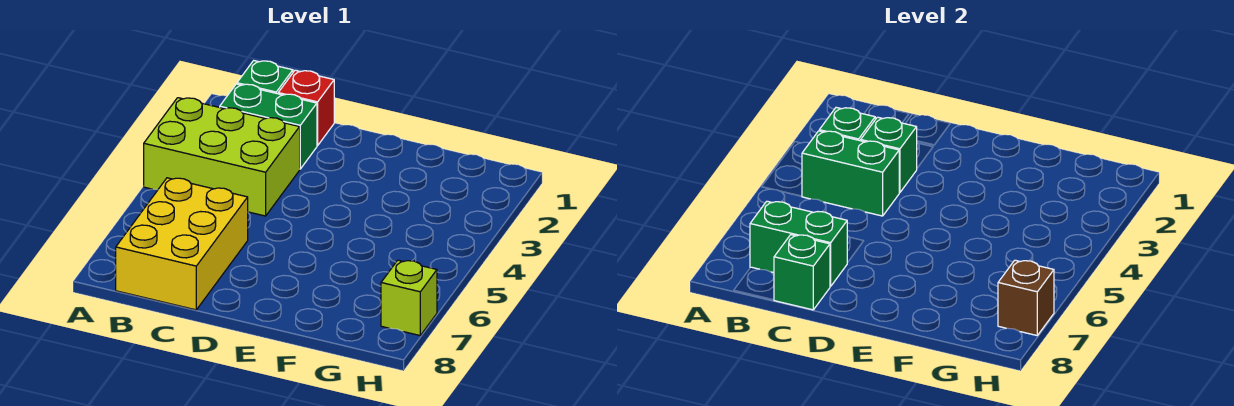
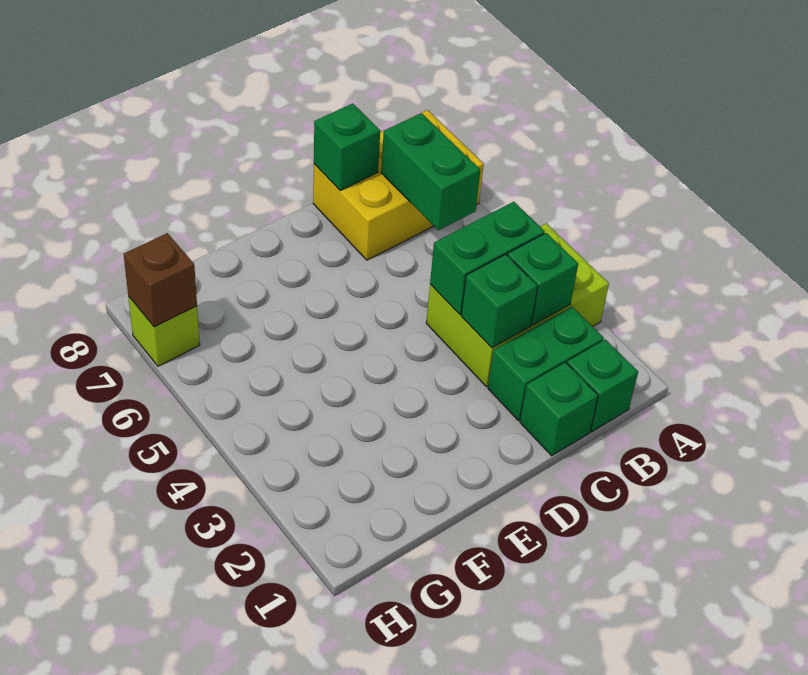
yellow brick B6:C8 level 1 -> yellow brick A7:C8 level 1
green brick B7:C7 level 2 -> green brick B6:B7 level 2
red brick C1 level 1 -> green brick C1 level 1

